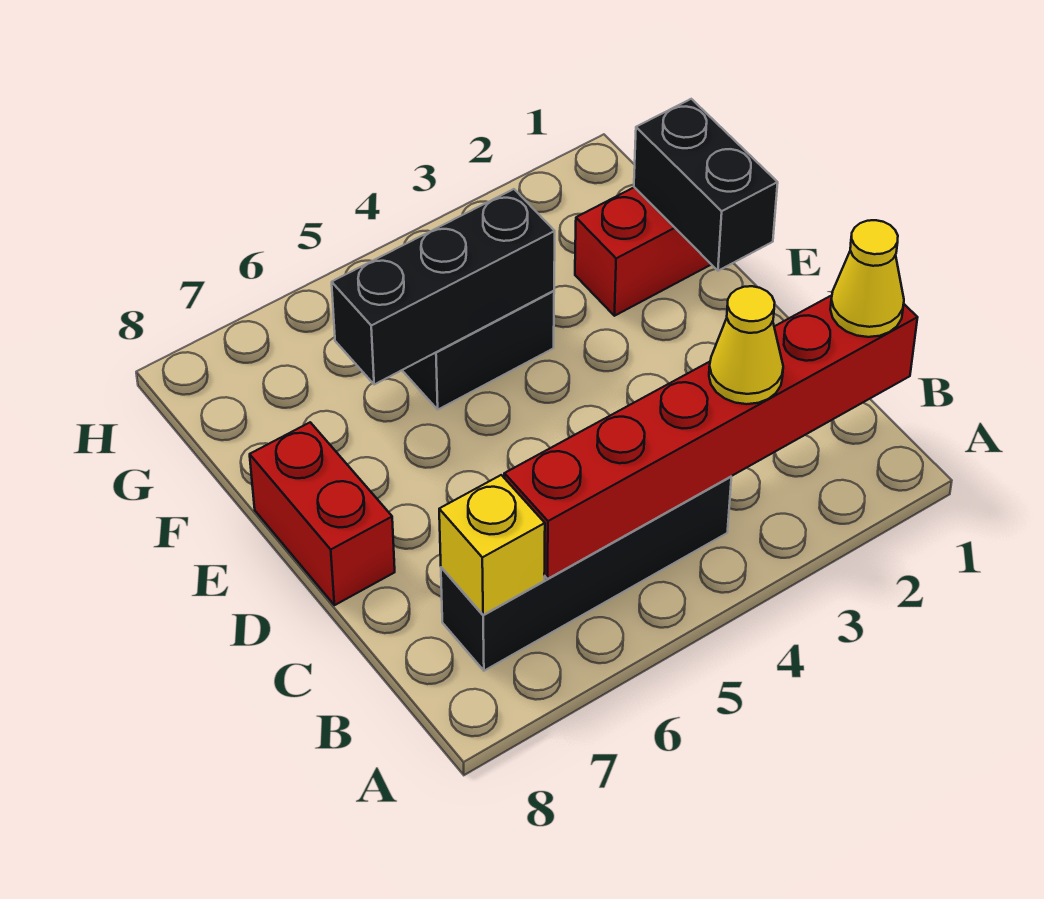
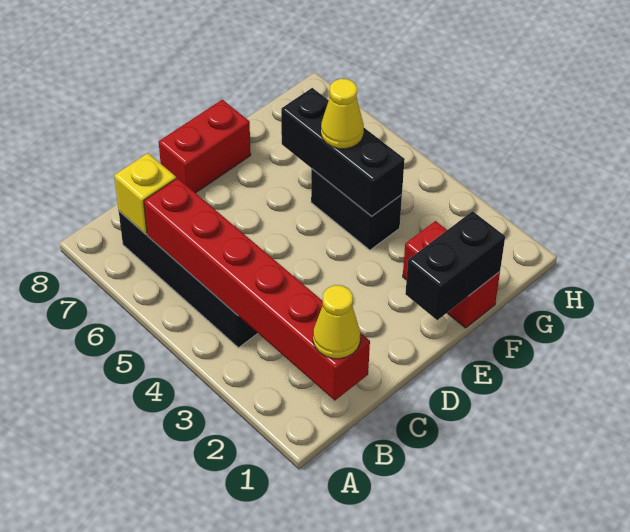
yellow cone B3 level 3 -> yellow cone F5 level 3

